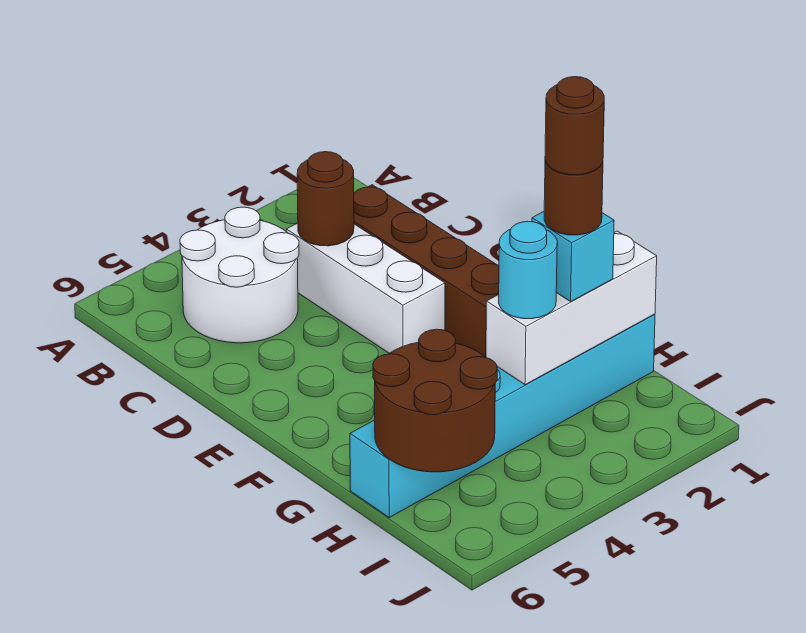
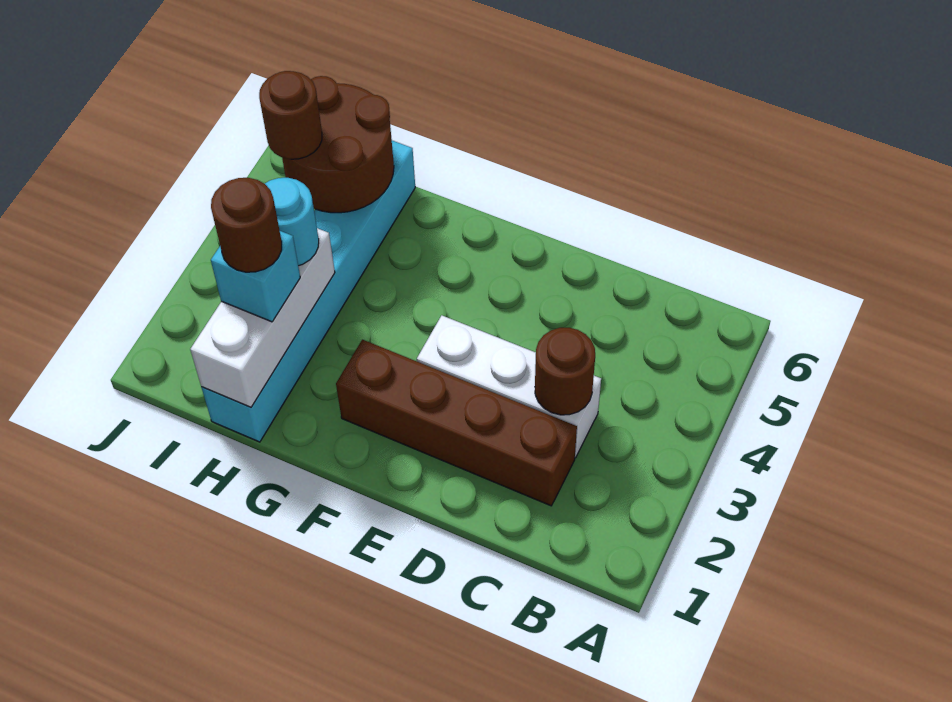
white round brick B4:C5 level 1 -> none
brown round brick H2 level 5 -> brown round brick I5 level 3

